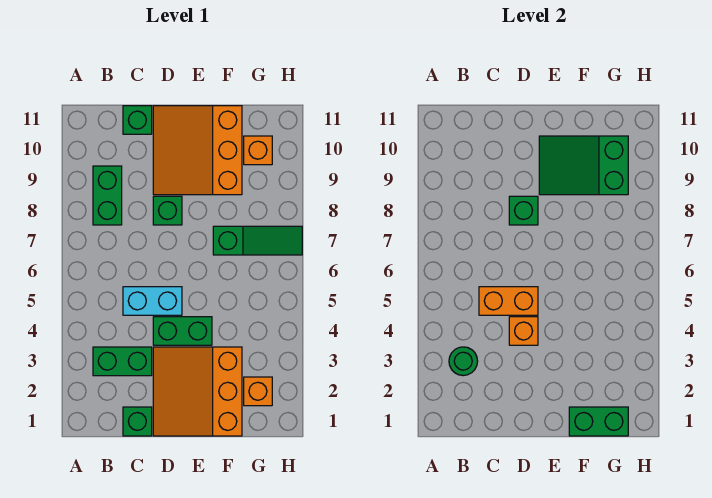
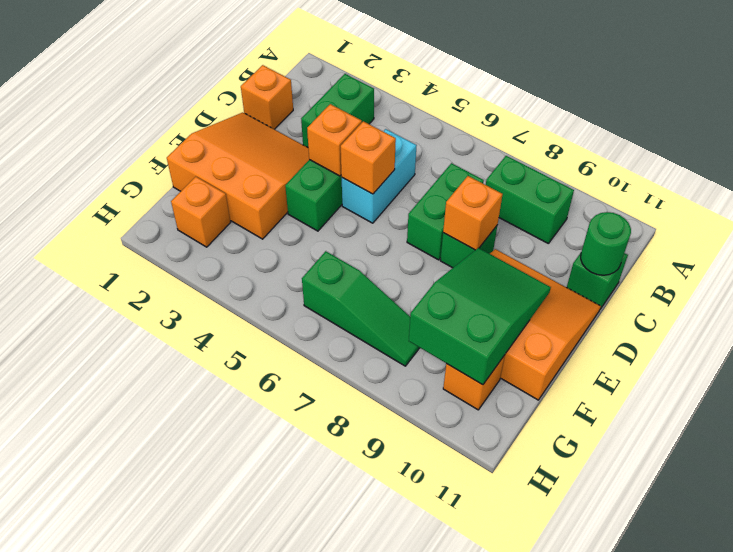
green round brick B3 level 2 -> green round brick C11 level 2
green brick C1 level 1 -> orange brick C1 level 1
orange brick C5:D5 level 2 -> orange brick D5 level 2
green brick D8 level 2 -> orange brick D8 level 2
green brick F1:G1 level 2 -> green brick C7:D7 level 1
green slope F7:H7 level 1 top F -> green slope G6:G8 level 1 top 6

